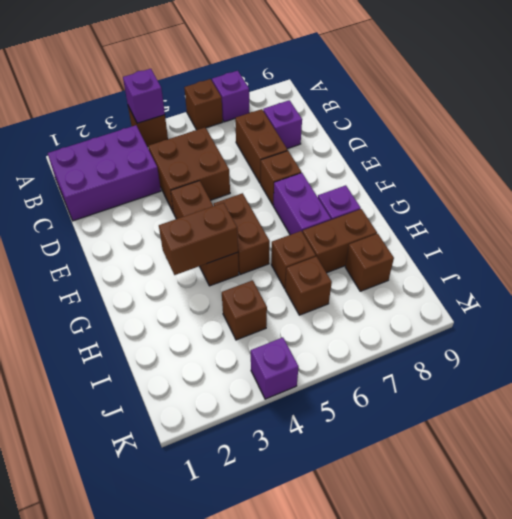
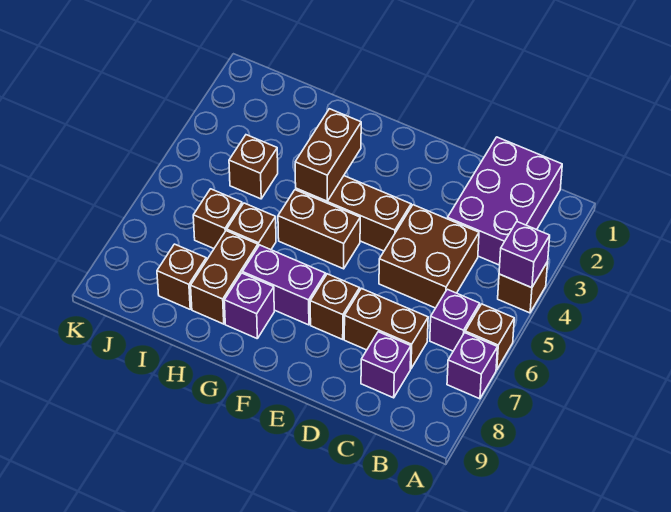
purple brick K4 level 1 -> purple brick B6 level 1

